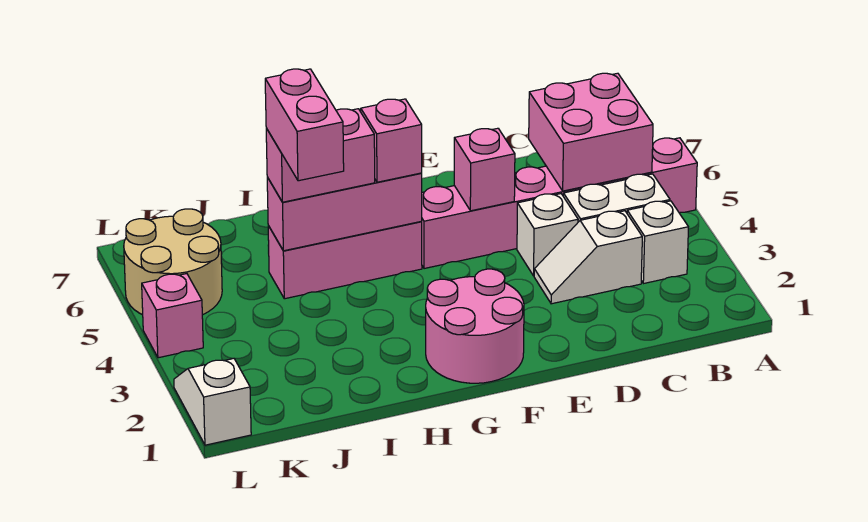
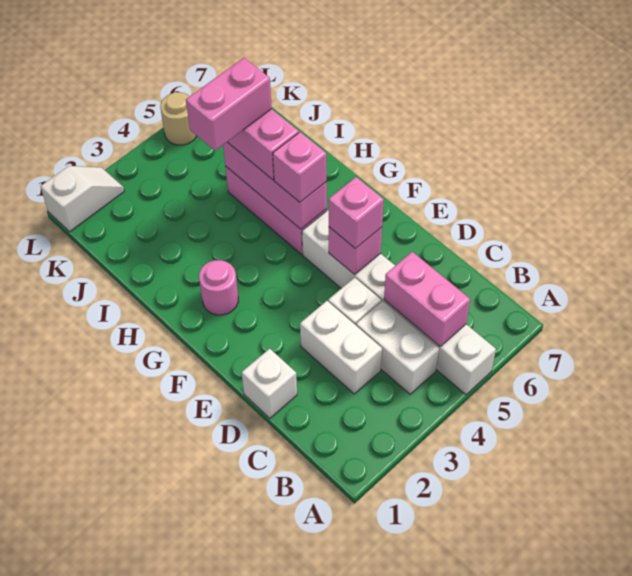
pink brick A5:F5 level 1 -> white brick A5:F5 level 1
white brick B3 level 1 -> white brick D1 level 1
pink brick B5:C6 level 2 -> pink brick B5:C5 level 2
white slope C3:D3 level 1 top C -> white brick C3:D3 level 1
pink round brick F1:G2 level 1 -> pink round brick G2 level 1
tan round brick K5:L6 level 1 -> tan round brick L5 level 1
pink brick L4 level 1 -> pink brick E5 level 3

